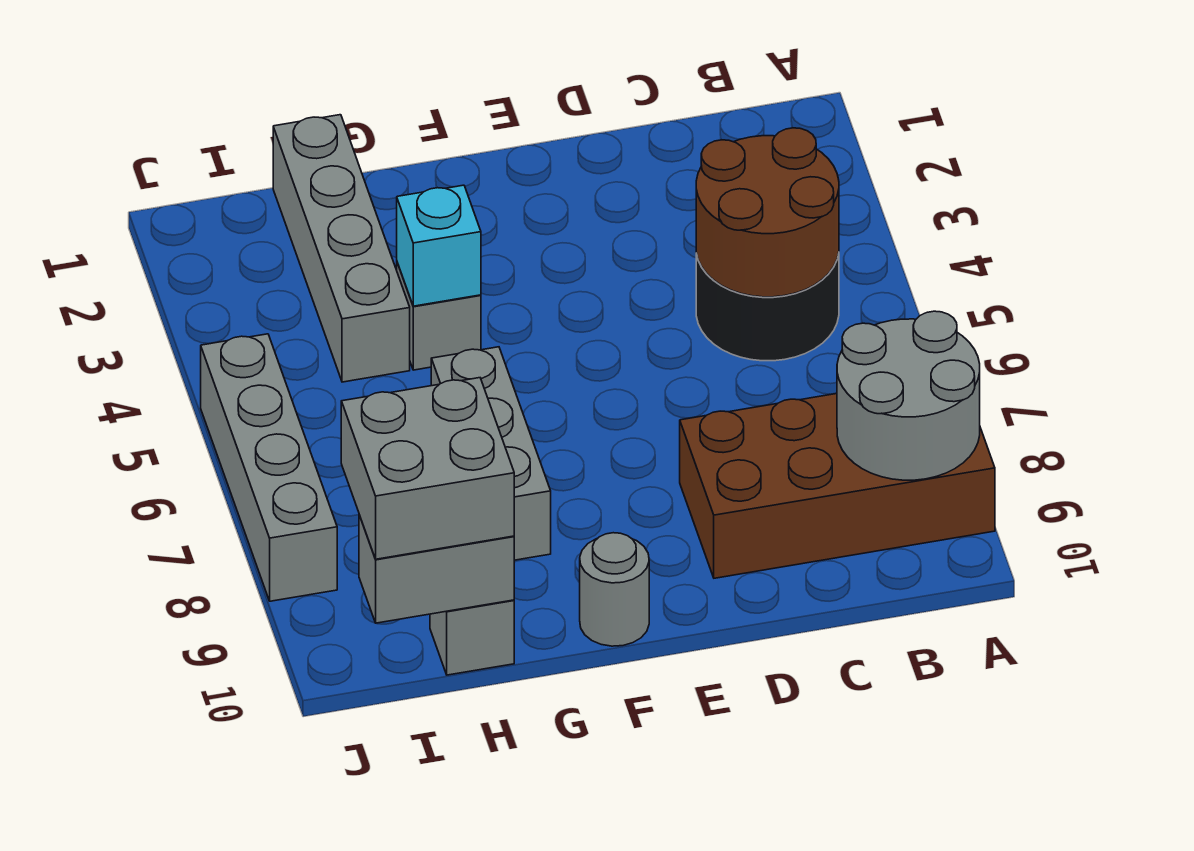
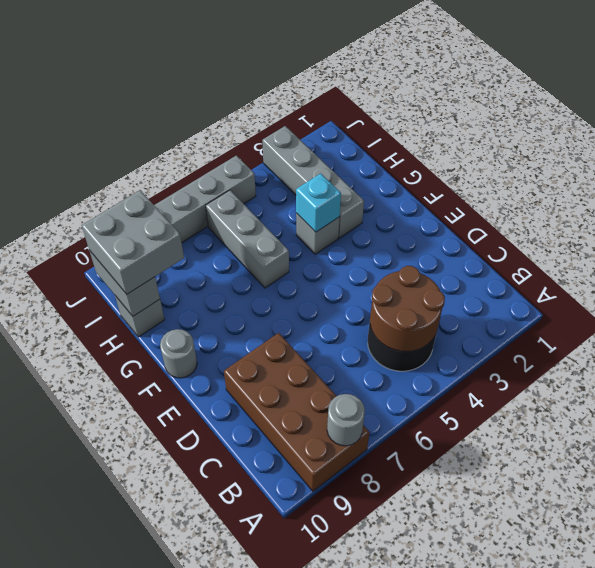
grey round brick A8:B9 level 2 -> grey round brick A8 level 2
grey brick G6:G8 level 1 -> grey brick G6:I6 level 1
grey brick H1:H4 level 1 -> grey brick G3:J3 level 1

